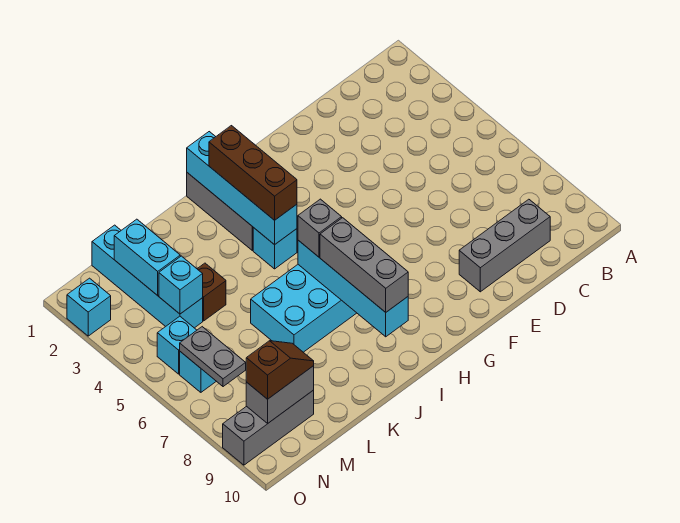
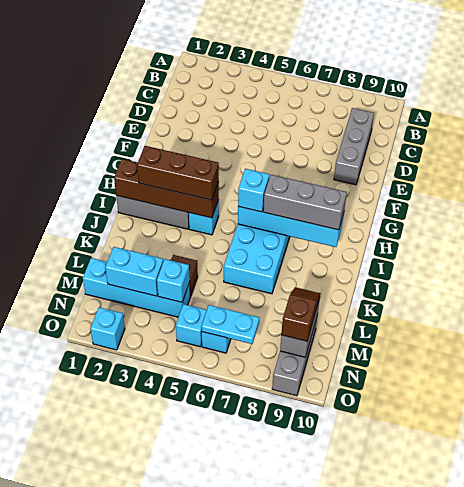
cyan brick I1:I4 level 2 -> brown brick I1:I4 level 2
grey brick I6 level 3 -> cyan brick I6 level 3
grey plate N6:N7 level 2 -> cyan plate N6:N7 level 2

